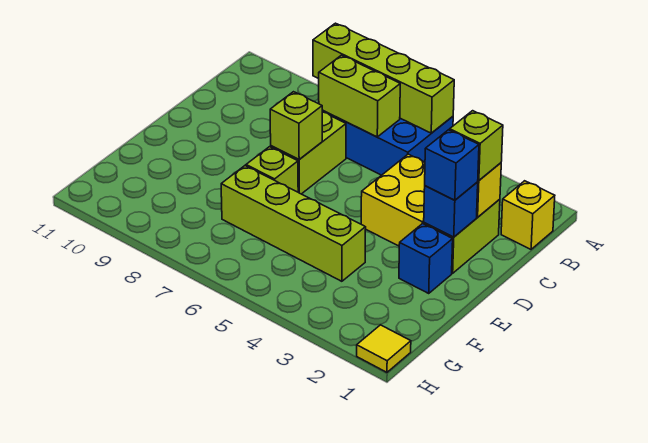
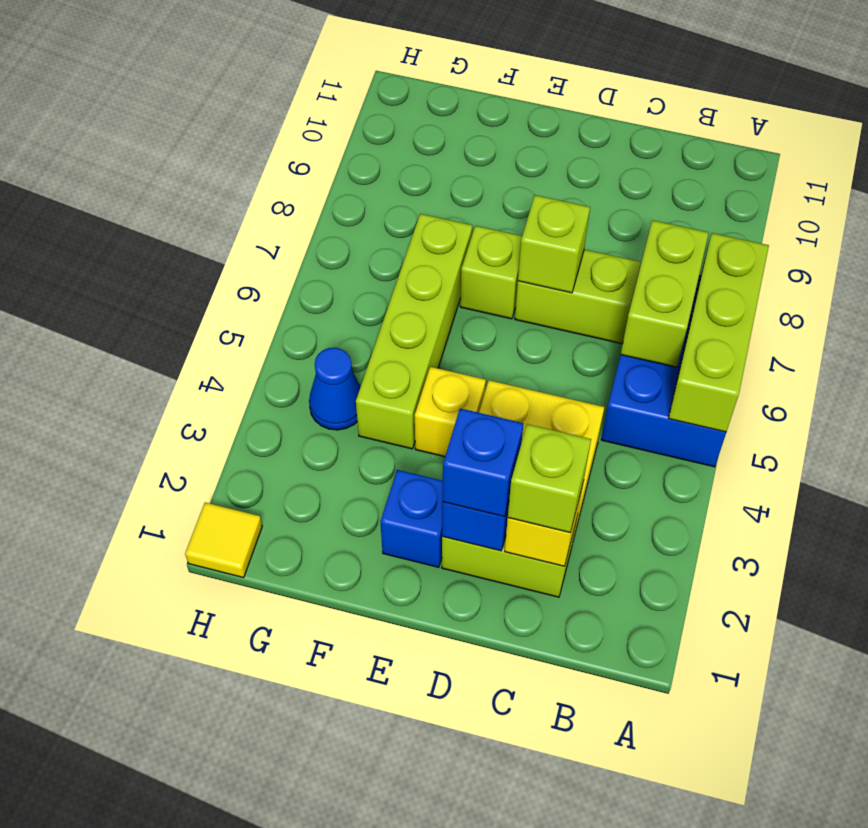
lime brick A5:A8 level 2 -> lime brick A5:A7 level 2
yellow brick B1 level 1 -> yellow brick E4 level 1
none -> blue cone G4 level 1

